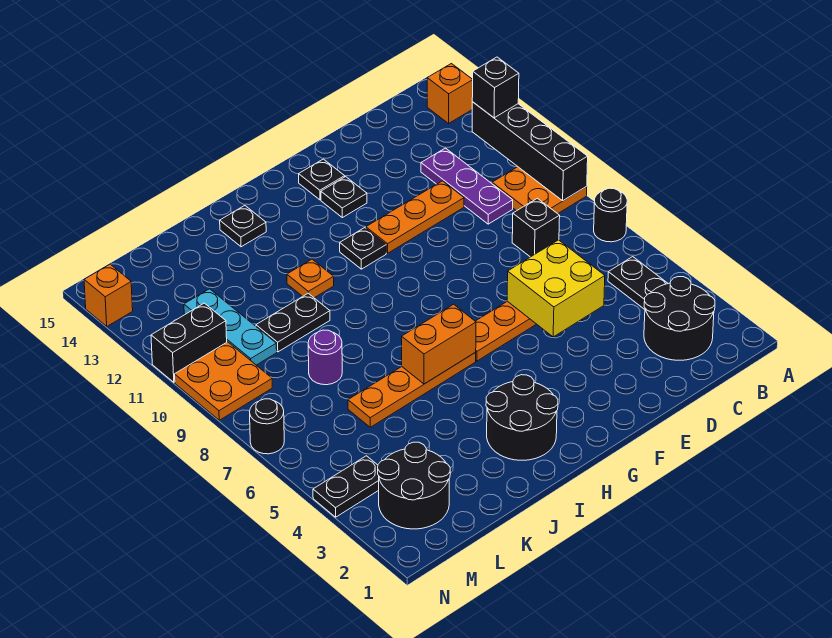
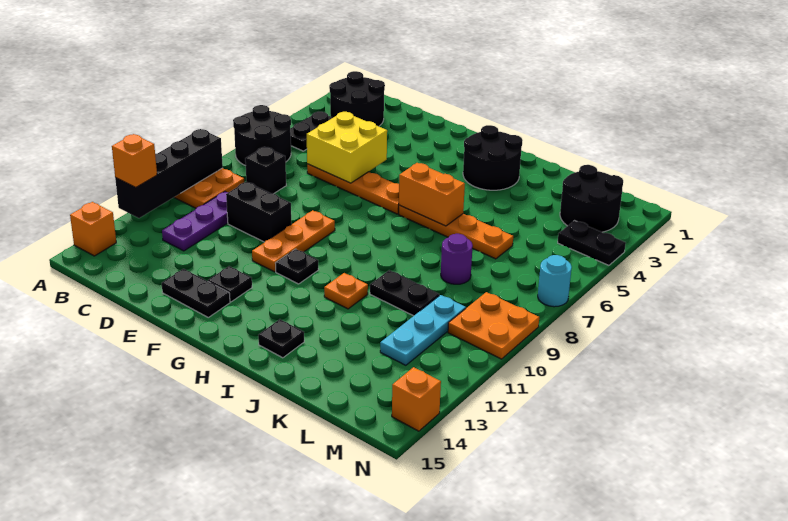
black round brick A7 level 1 -> black round brick A6:B7 level 1
black brick A12 level 3 -> orange brick A12 level 3
orange plate D11:F11 level 1 -> orange plate F9:F11 level 1
black plate F14 level 1 -> black plate E14:F14 level 1
black brick M11:N11 level 1 -> black brick D10:E10 level 1
black round brick N7 level 1 -> cyan round brick N7 level 1

